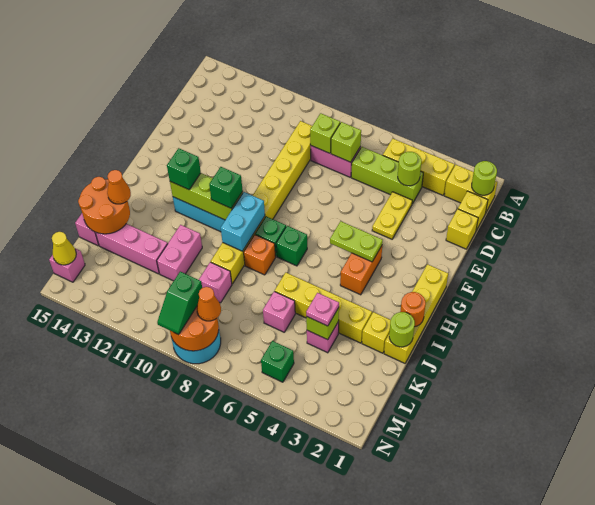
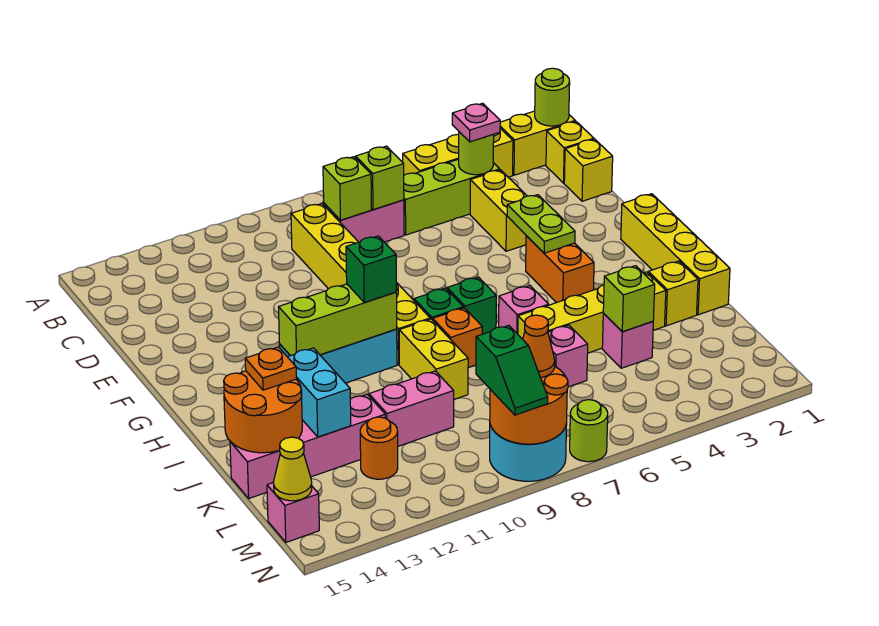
yellow plate D4:E4 level 1 -> yellow brick D4:E4 level 1
lime plate G4:G5 level 2 -> lime plate F4:G4 level 2
cyan brick H9:I9 level 2 -> cyan brick J13:K13 level 2
green brick H12 level 3 -> none
orange round brick I1 level 2 -> orange round brick L12 level 1
lime round brick J1 level 2 -> lime round brick N7 level 1
pink brick J11:K11 level 1 -> pink brick K10:K11 level 1
orange cone J14 level 3 -> orange plate J14 level 3
pink plate K4 level 3 -> pink plate C4 level 3
pink brick K9 level 1 -> pink brick I6 level 1
green brick M5 level 1 -> none

